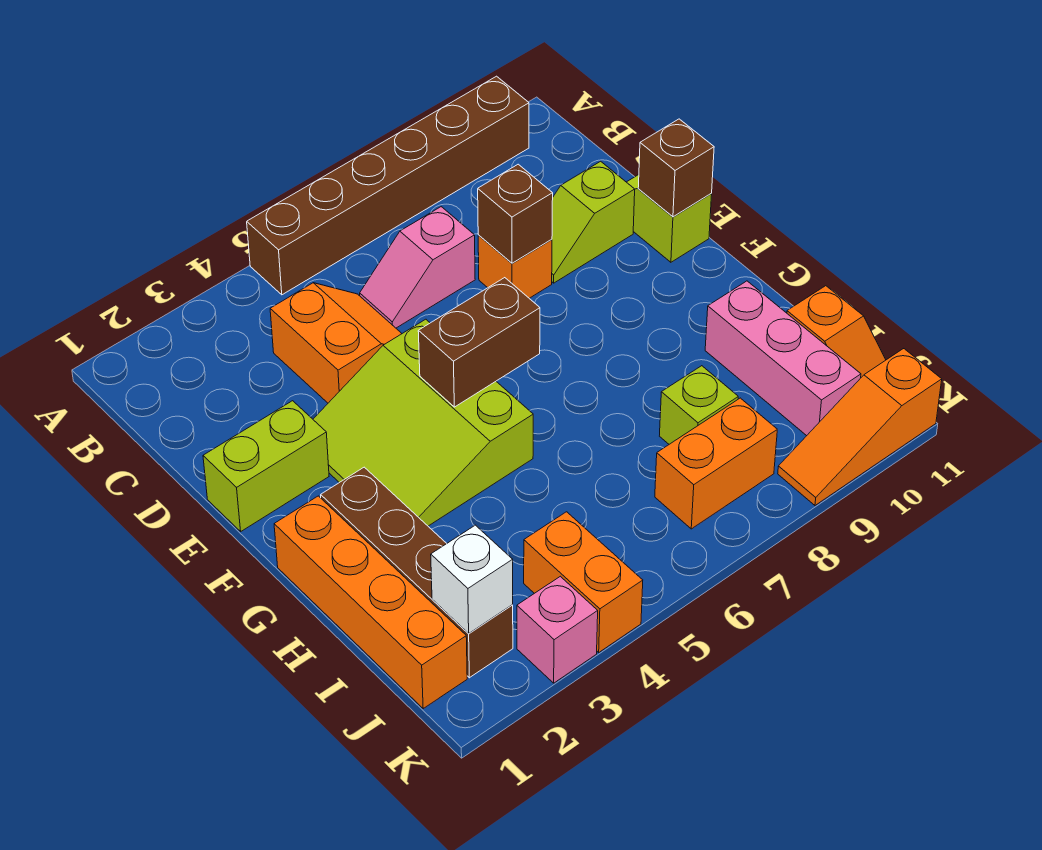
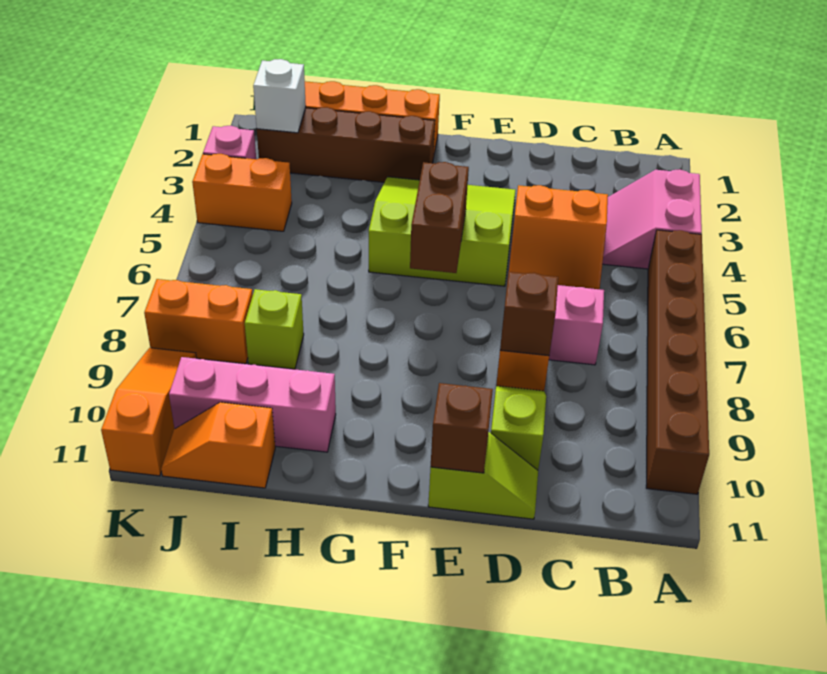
none -> pink slope A3:B4 level 1 top A
lime brick E1:E2 level 1 -> none
orange brick J7:J8 level 1 -> orange brick J8:K8 level 1

